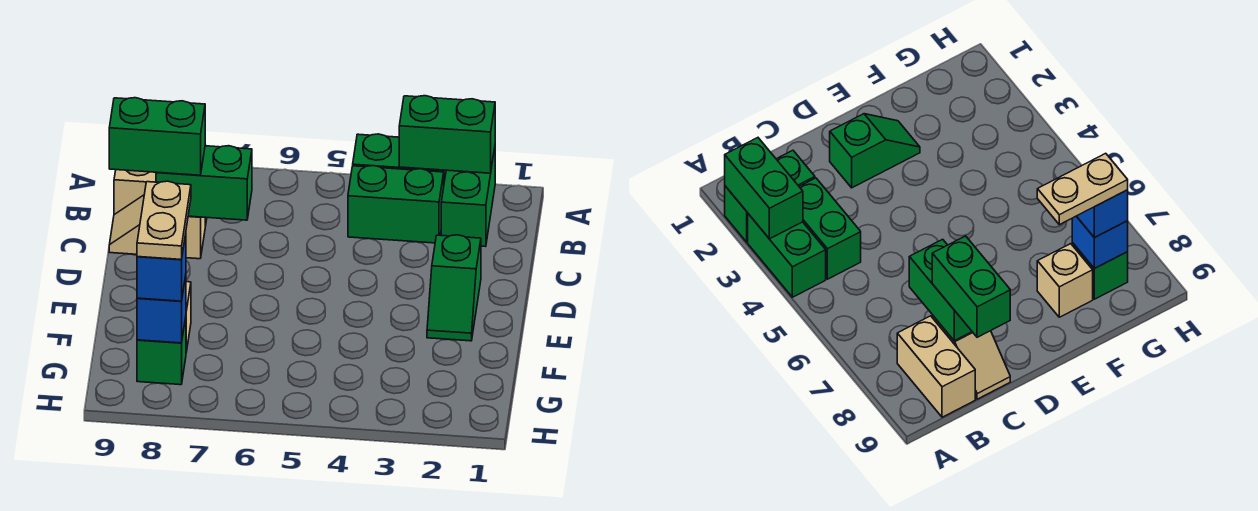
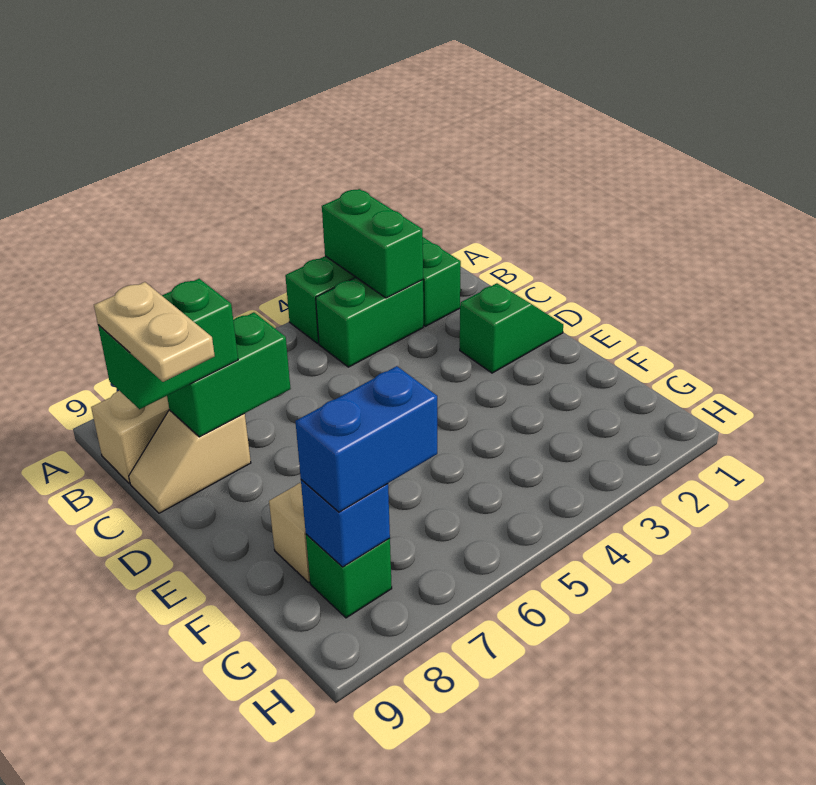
green brick A2:A3 level 2 -> green brick A3:B3 level 2
green slope D2:E2 level 1 top D -> green slope D1:D2 level 1 top 2
tan plate F8:G8 level 4 -> tan plate C9:D9 level 4
blue brick G8 level 3 -> blue brick G7:G8 level 3

